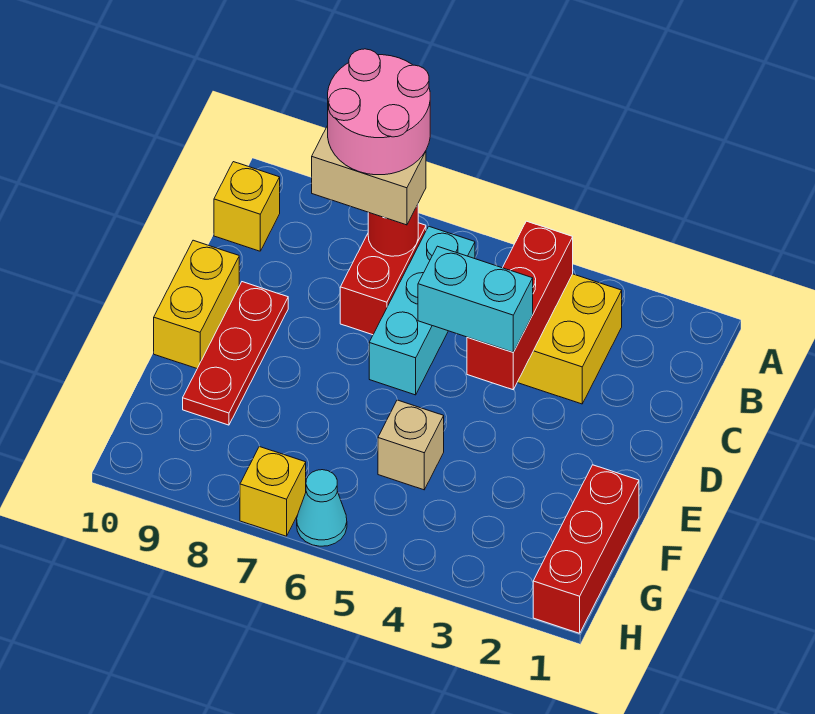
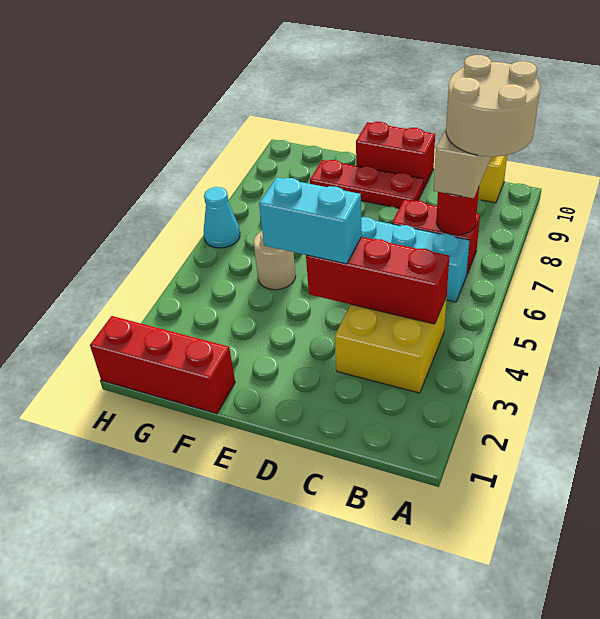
pink round brick A7:B8 level 4 -> tan round brick A7:B8 level 4
cyan brick D4:D5 level 3 -> cyan brick D4:E4 level 3
yellow brick D10:E10 level 1 -> red brick D10:E10 level 1
tan brick F5 level 1 -> tan round brick F5 level 1
yellow brick H7 level 1 -> none

